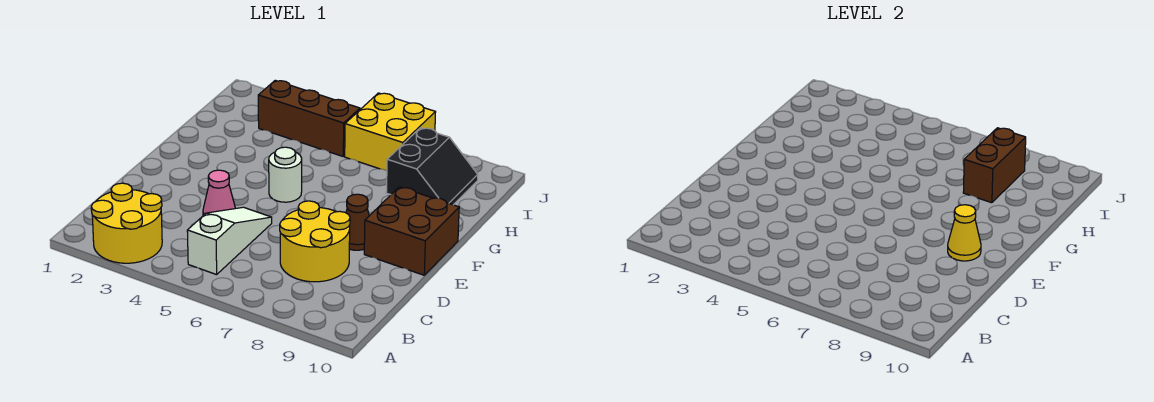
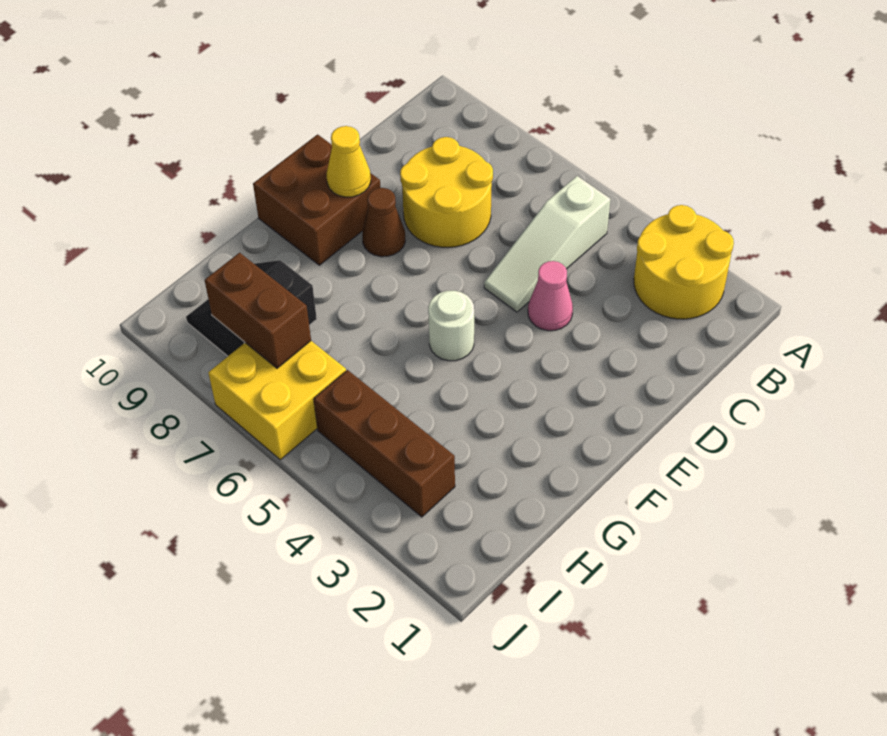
brown brick H8:I8 level 2 -> brown brick I7:I8 level 2

